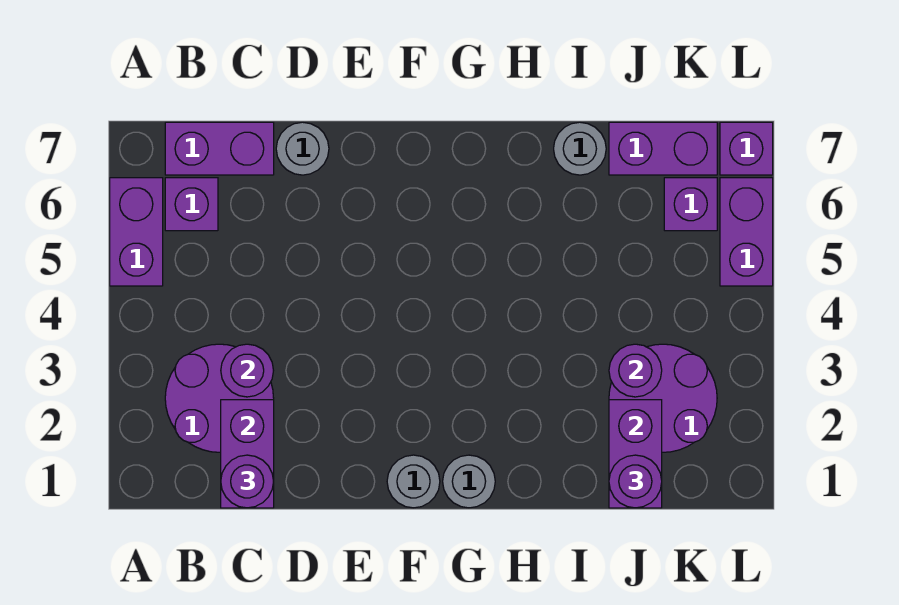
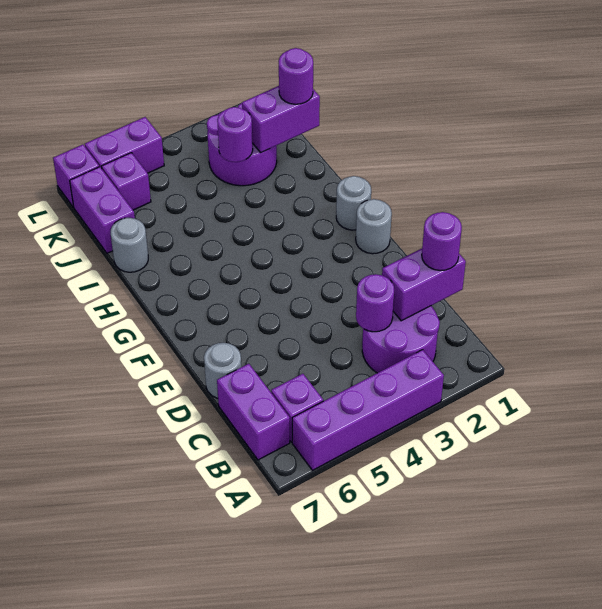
purple brick A5:A6 level 1 -> purple brick A3:A6 level 1

